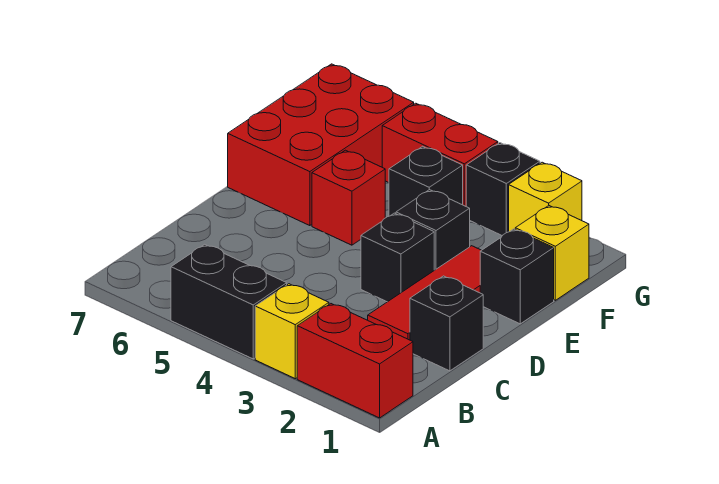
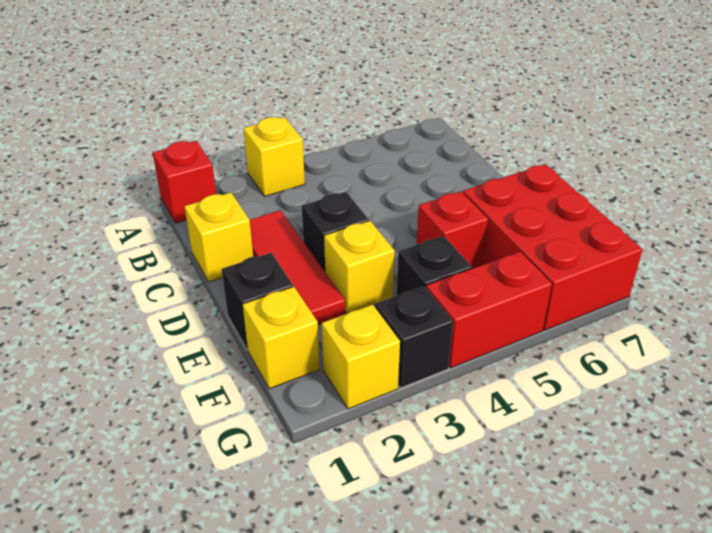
red brick A1:A2 level 1 -> red brick A1 level 1
black brick A4:A5 level 1 -> none
black brick C1 level 1 -> yellow brick C1 level 1
black brick E3 level 1 -> yellow brick E3 level 1

